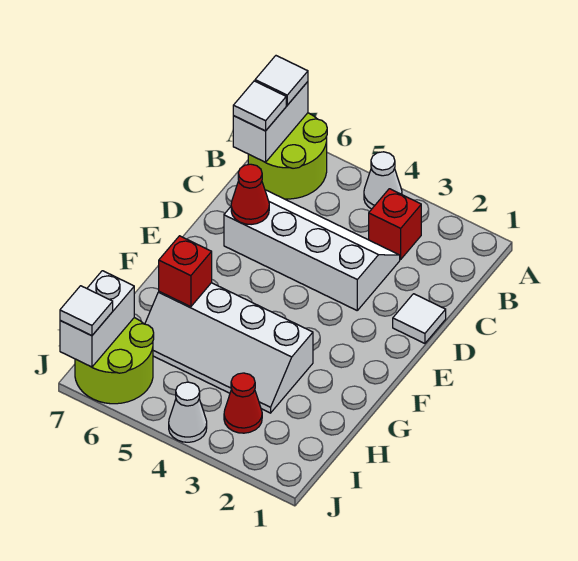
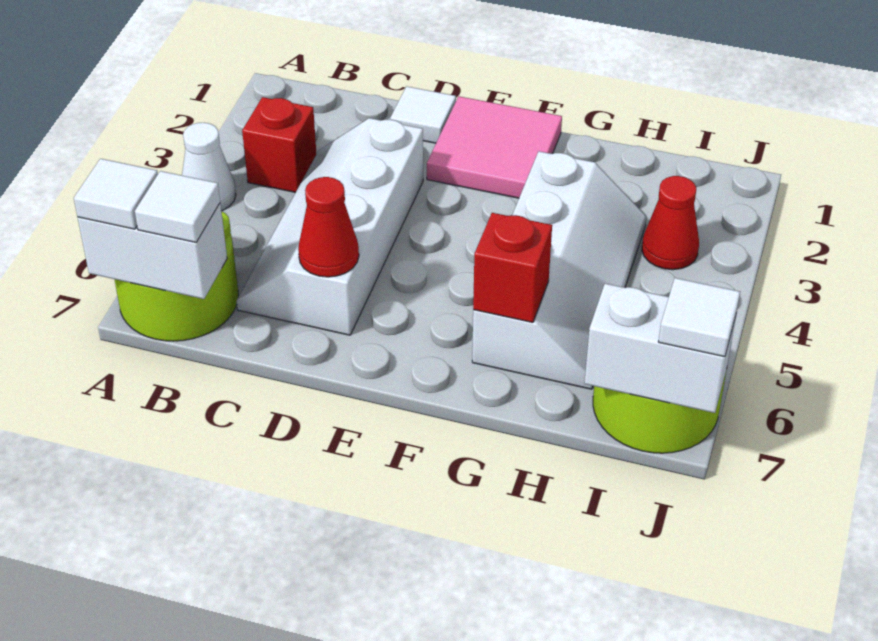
none -> pink tile E1:F2 level 1
white cone J4 level 1 -> none

